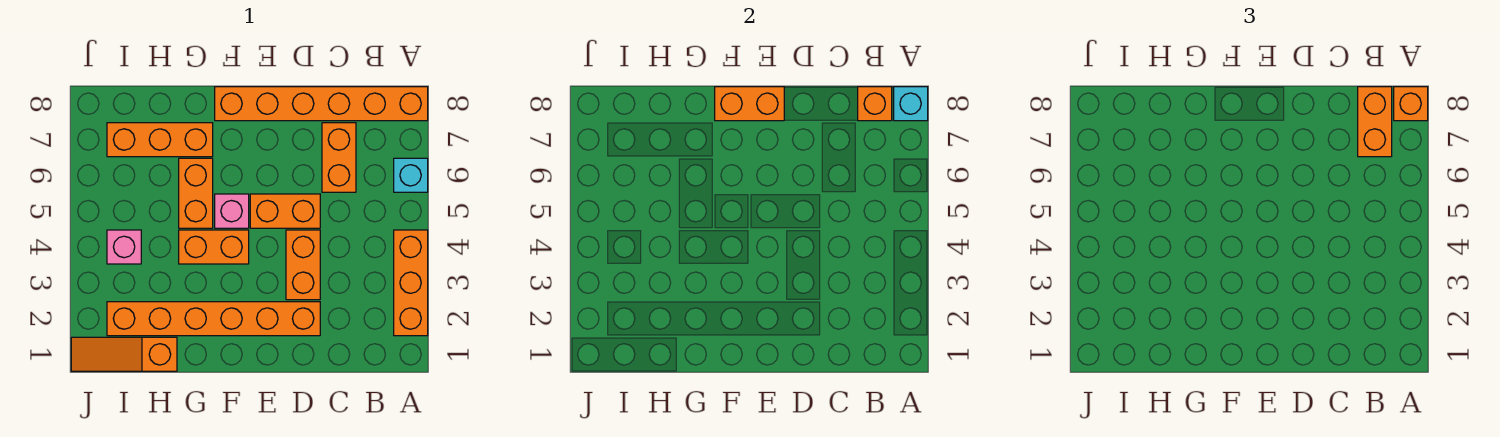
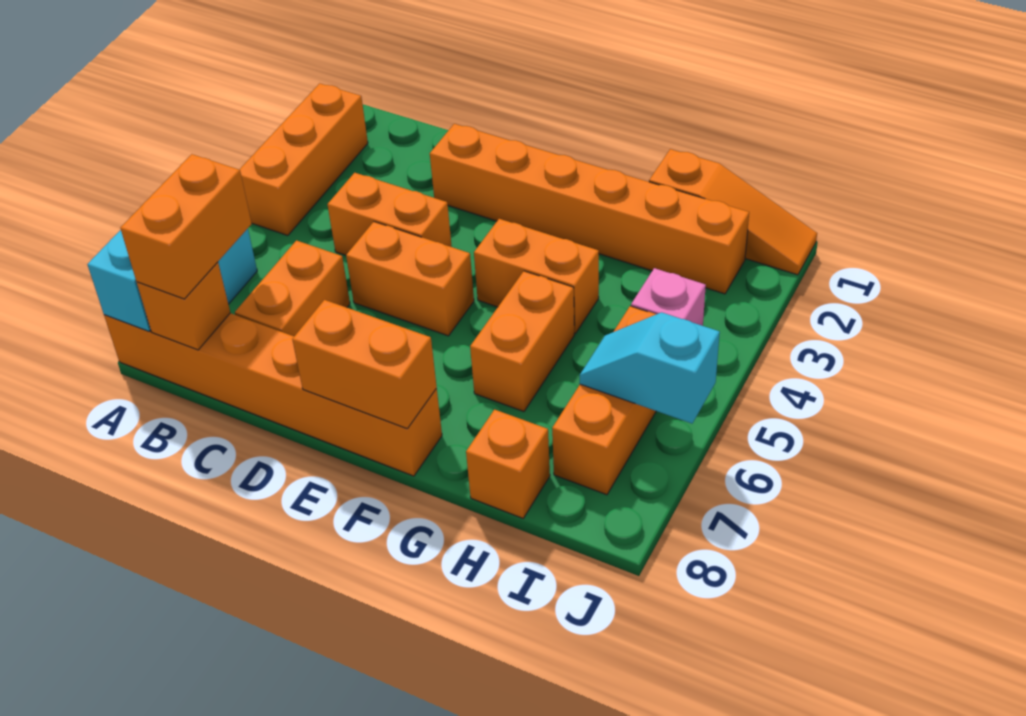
orange brick A8 level 3 -> orange brick H8 level 1
orange brick D3:D4 level 1 -> orange brick C4:D4 level 1
pink brick F5 level 1 -> none
orange brick G7:I7 level 1 -> orange brick I5:I7 level 1
none -> cyan slope I6:J6 level 2 top J

